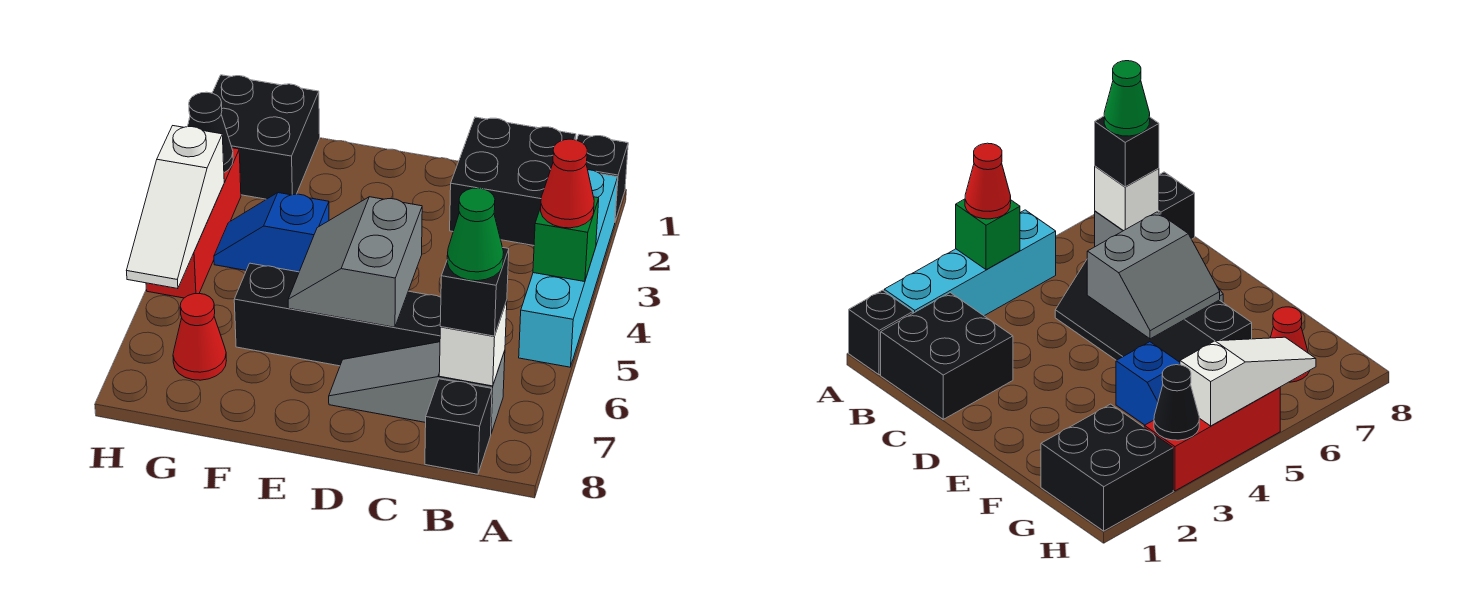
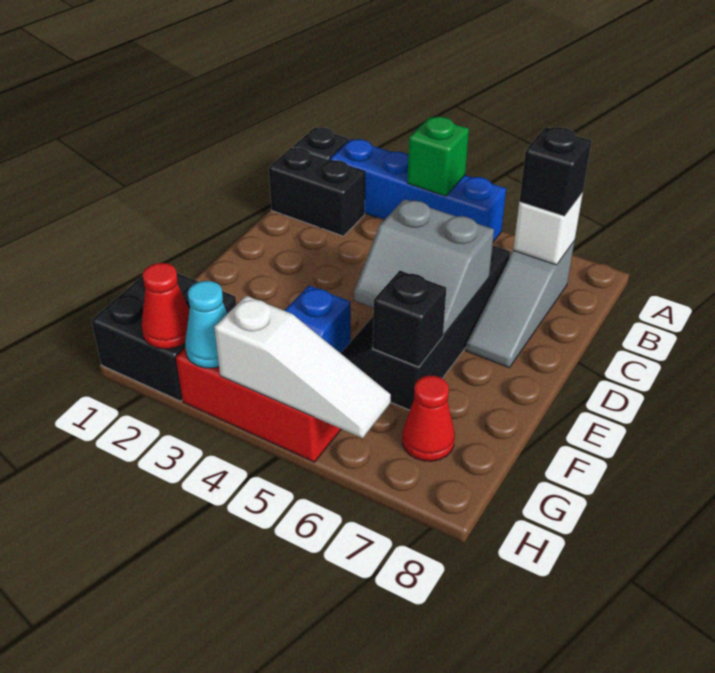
cyan brick A2:A5 level 1 -> blue brick A2:A5 level 1
red cone A4 level 3 -> red cone H2 level 2
black brick B1:C2 level 1 -> black brick B1:B2 level 1
green cone B7 level 4 -> none
black brick B8 level 1 -> black brick F6 level 2
black cone H3 level 2 -> cyan cone H3 level 2

